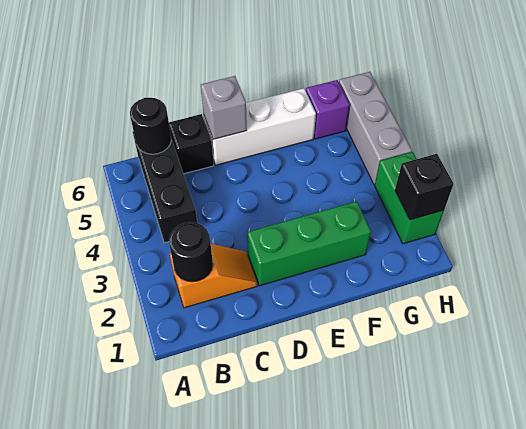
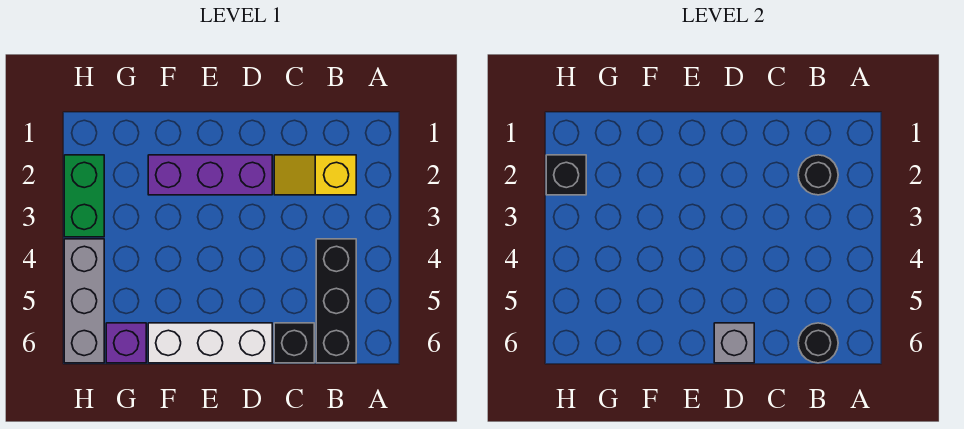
orange slope B2:C2 level 1 top B -> yellow slope B2:C2 level 1 top B
green brick D2:F2 level 1 -> purple brick D2:F2 level 1

